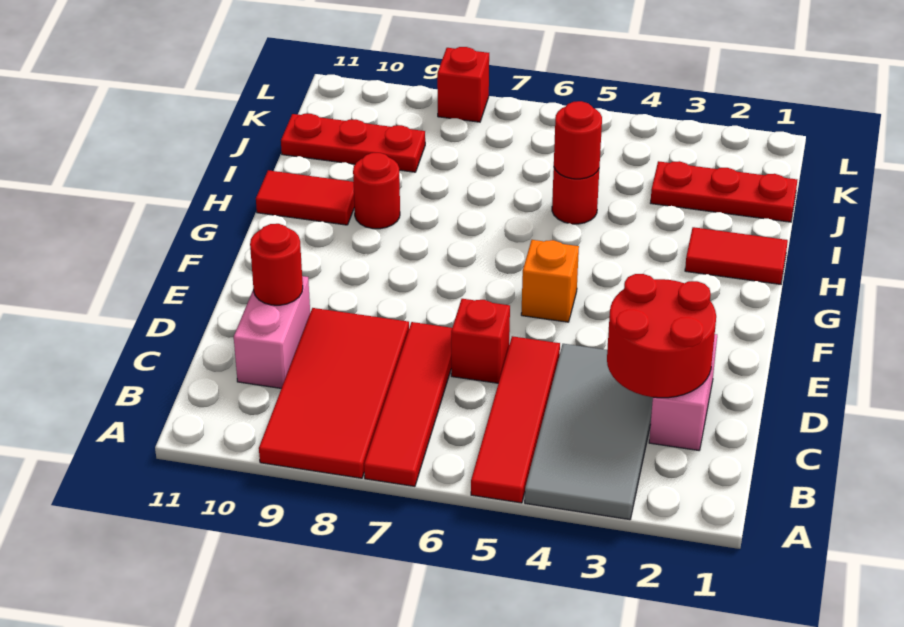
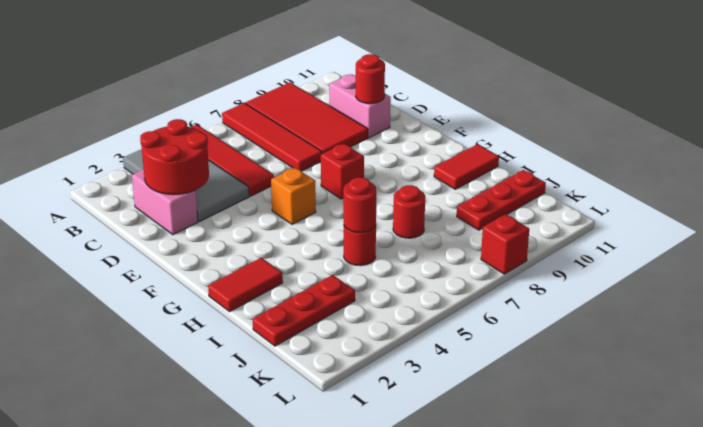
red brick D6 level 1 -> red brick F7 level 1
red round brick H9 level 1 -> red round brick I7 level 1

